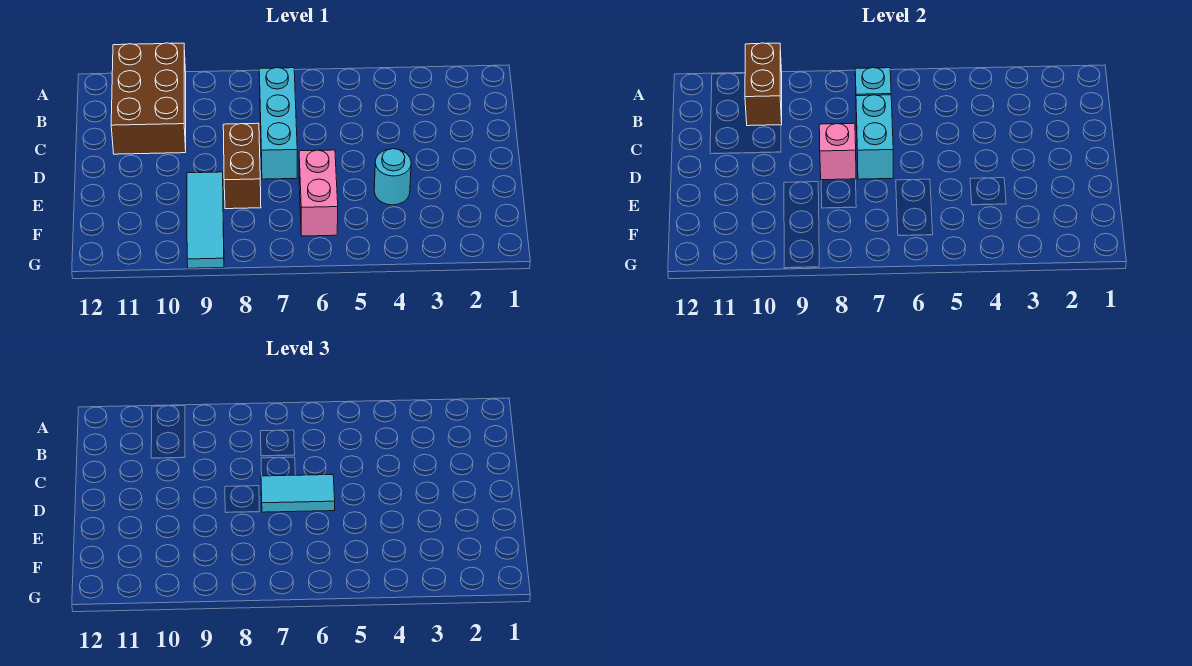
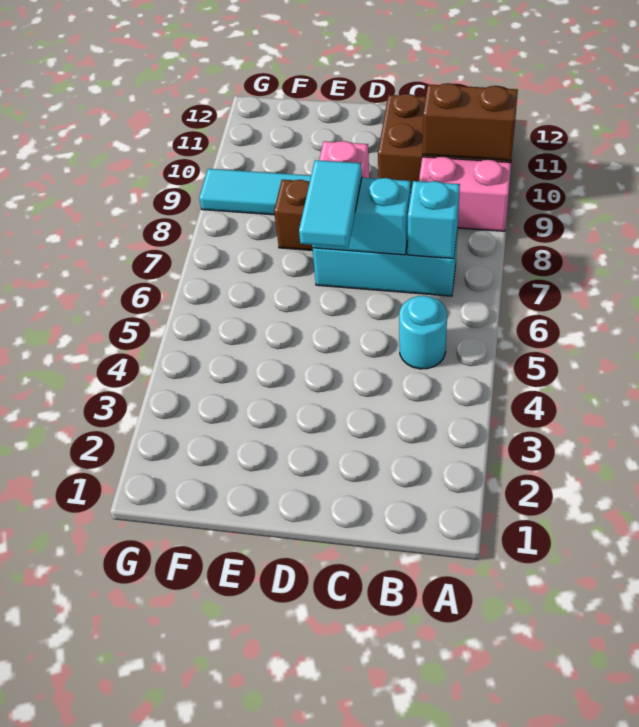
cyan round brick E4 level 1 -> cyan round brick B5 level 1
pink brick E6:F6 level 1 -> pink brick A9:B9 level 1

